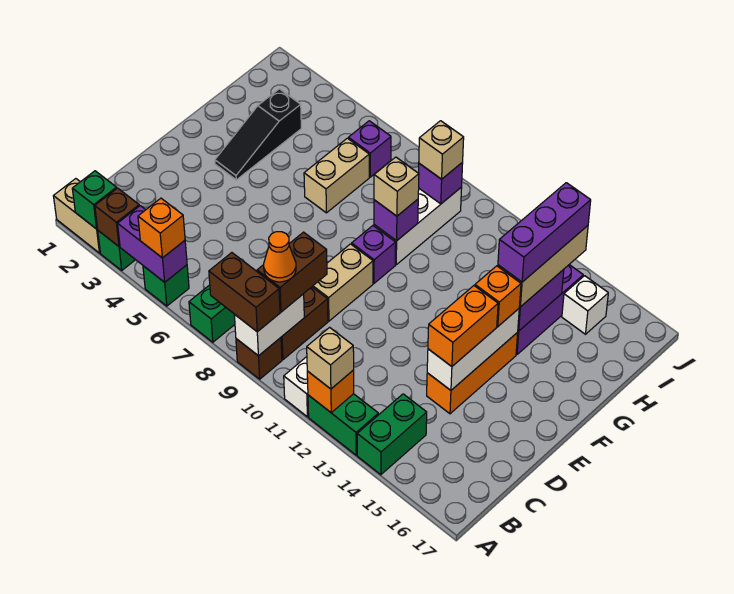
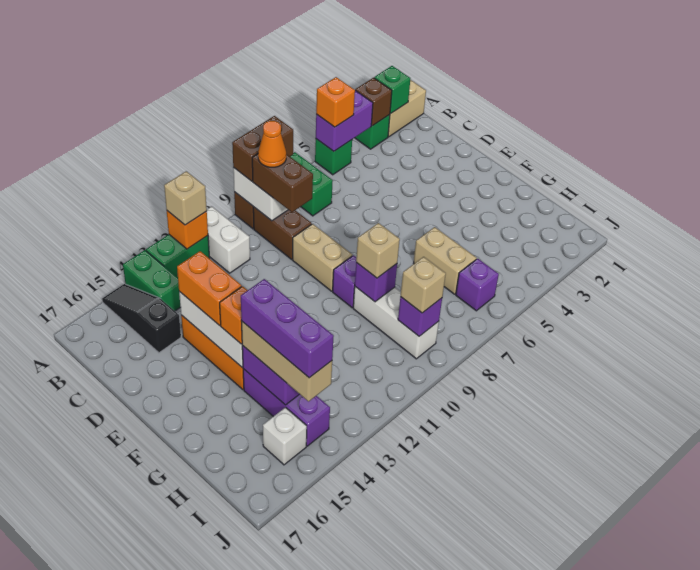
black slope F3:H3 level 1 top H -> black slope A15:C15 level 1 top C

